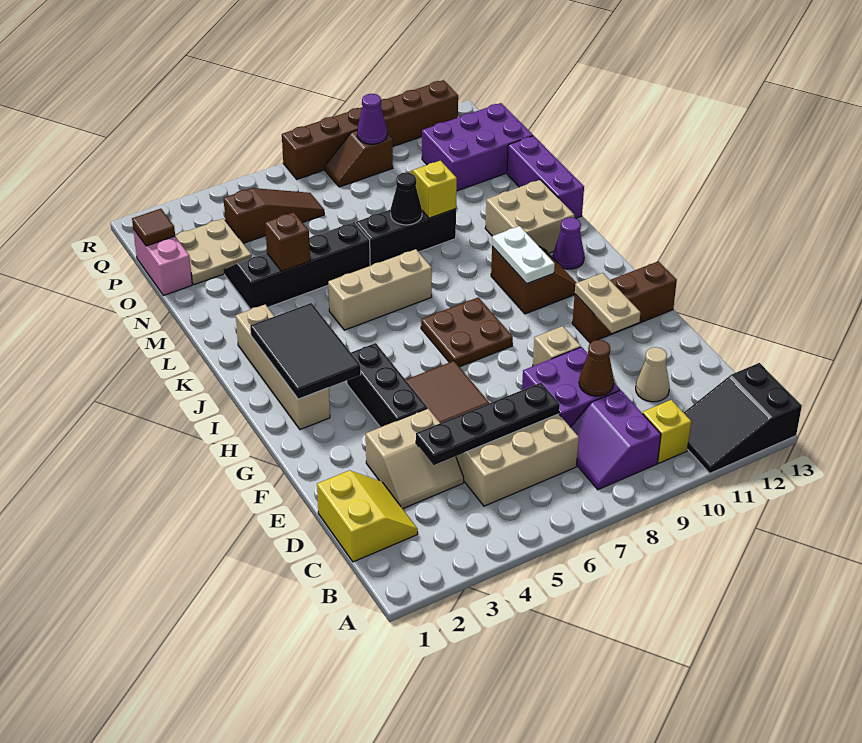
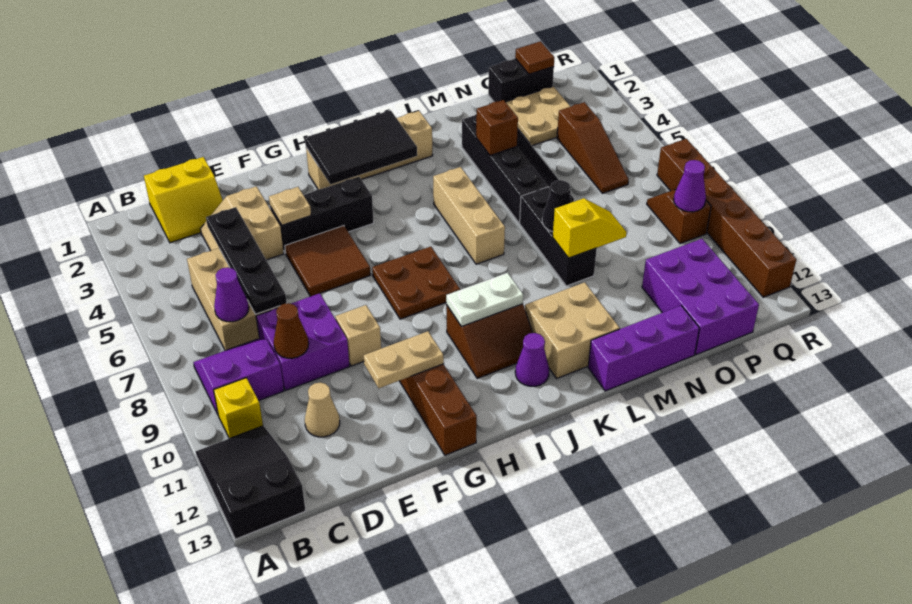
none -> purple cone C7 level 2
none -> tan plate F4 level 2
pink brick O1:P1 level 1 -> black brick O1:P1 level 1

